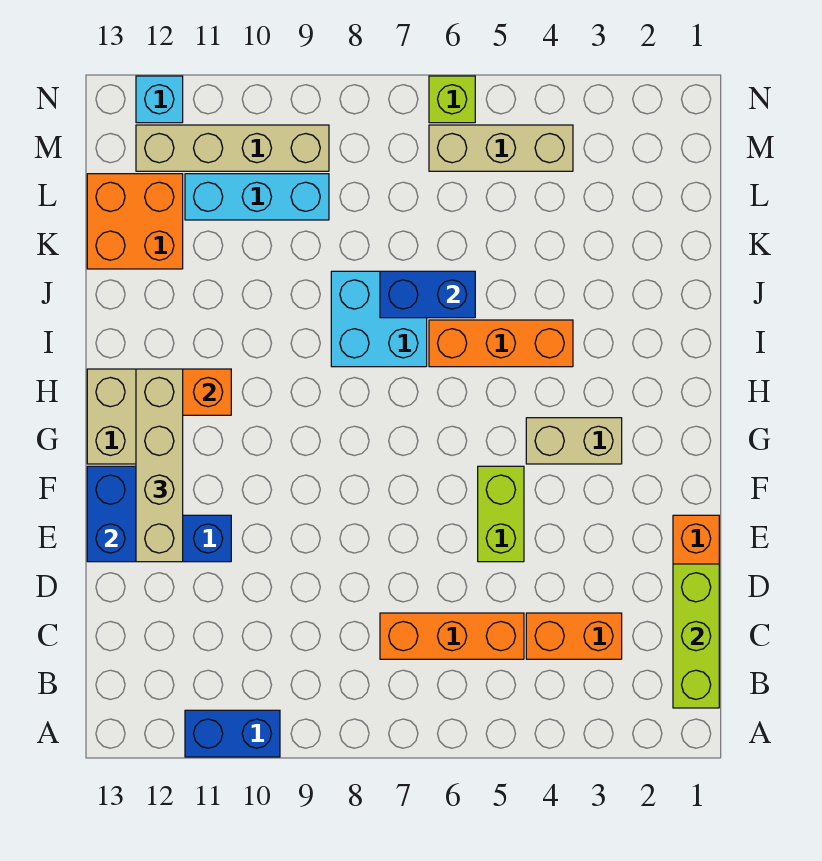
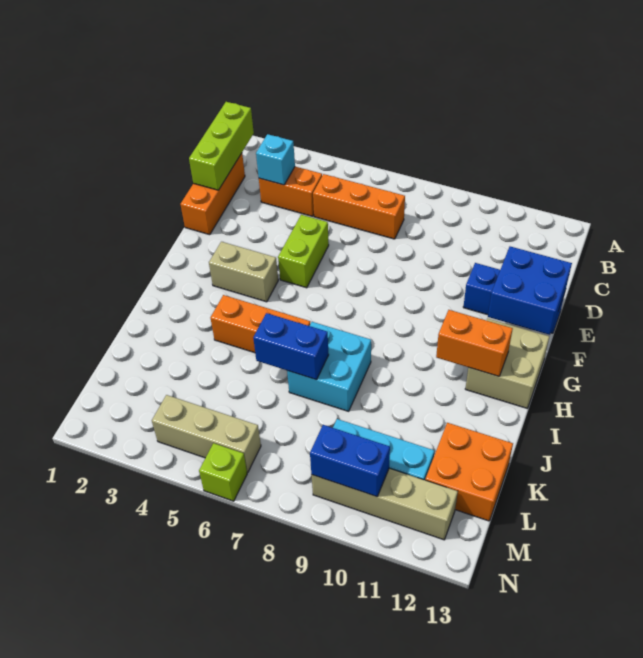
blue brick A10:A11 level 1 -> blue brick M9:M10 level 2
tan brick E12:H12 level 3 -> none
cyan brick N12 level 1 -> cyan brick C3 level 2

